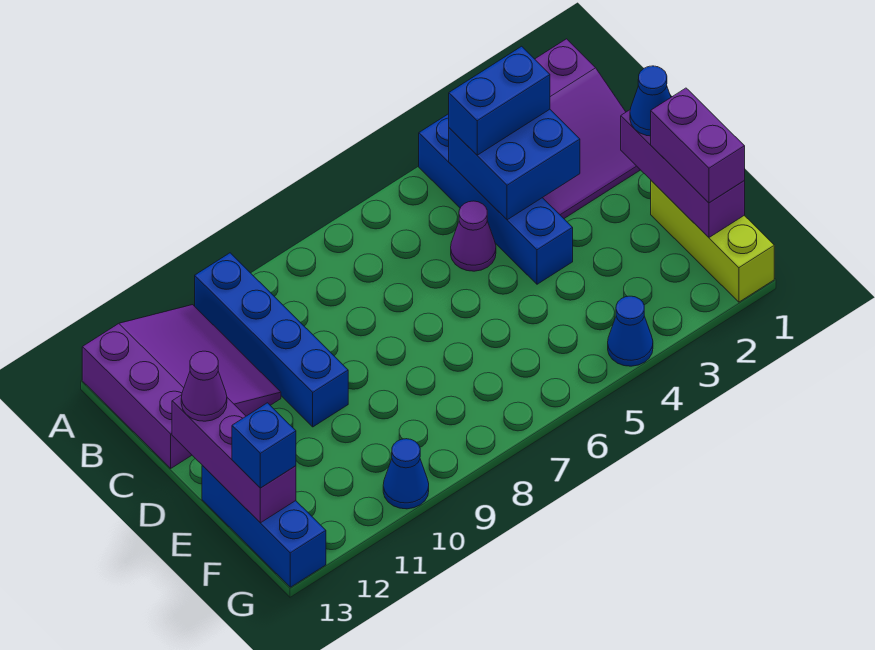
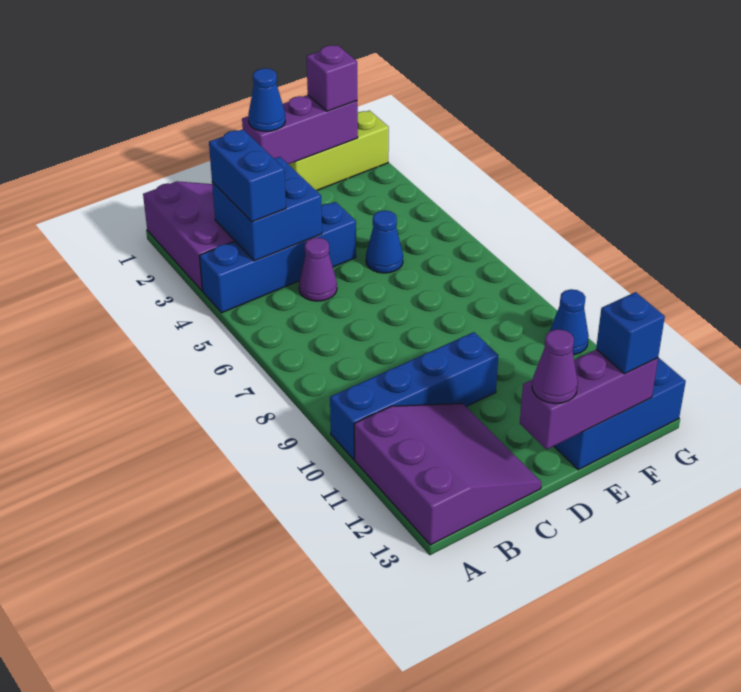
purple slope A11:C13 level 1 top 13 -> purple slope A11:C13 level 1 top A
purple brick E1:F1 level 3 -> purple brick F1 level 3
blue cone G4 level 1 -> blue cone E5 level 1

